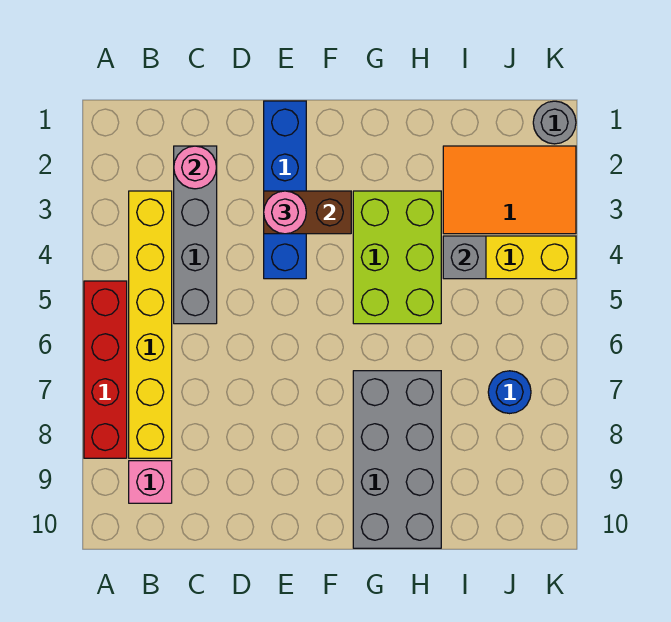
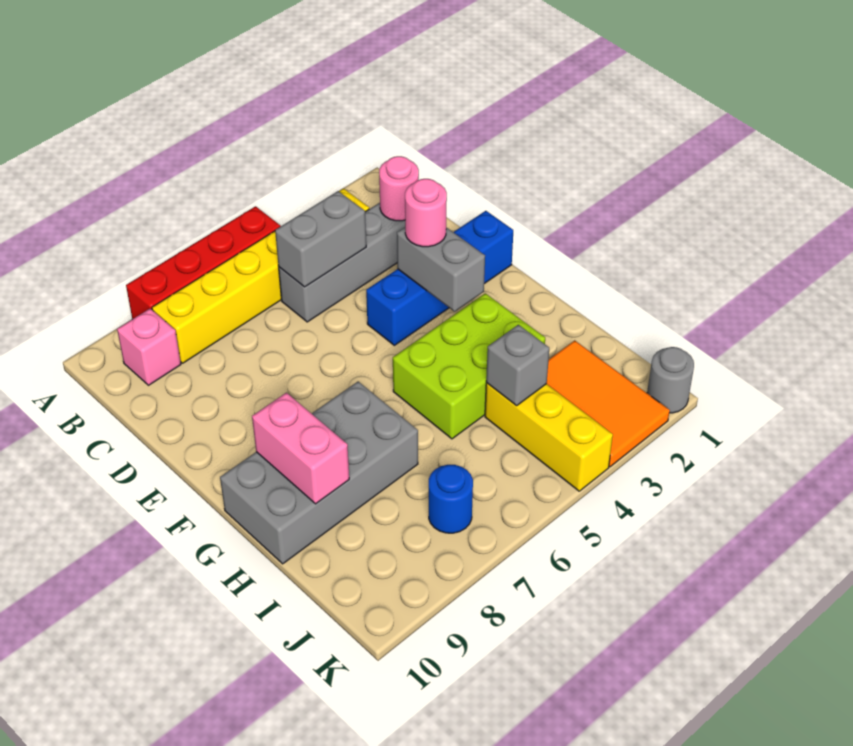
none -> grey brick C4:C5 level 2
brown brick E3:F3 level 2 -> grey brick E3:F3 level 2
none -> pink brick G9:H9 level 2

